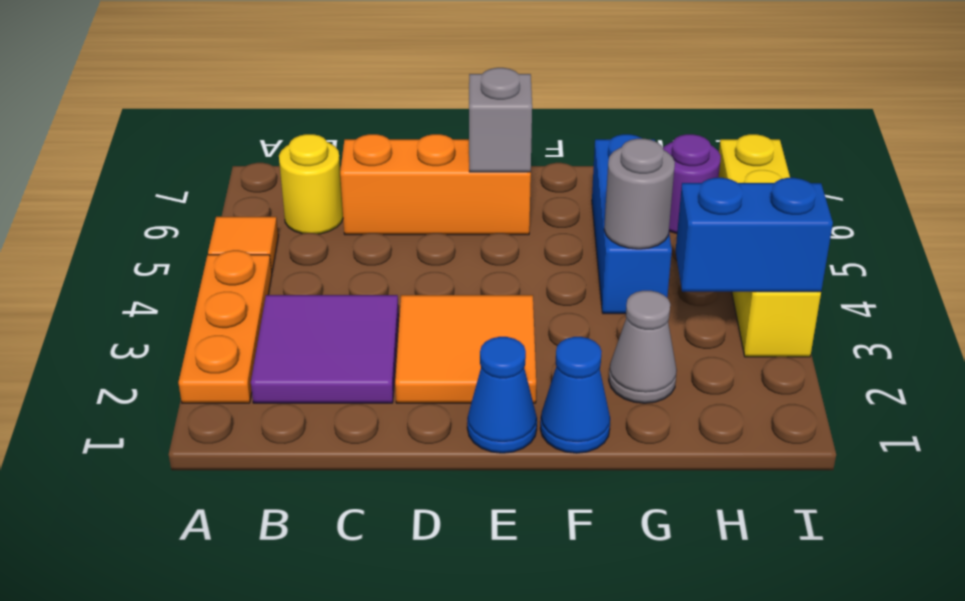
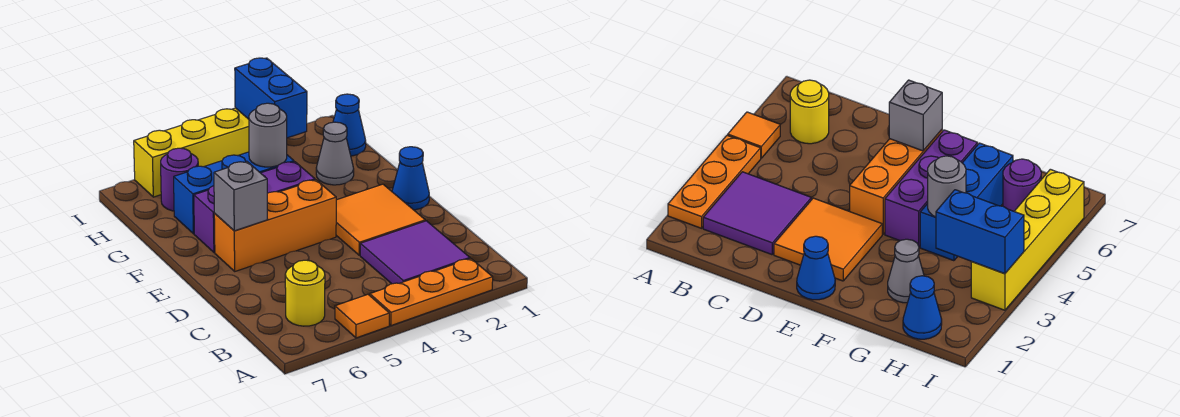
orange brick C6:E6 level 1 -> orange brick E4:E6 level 1
blue cone F1 level 1 -> blue cone H1 level 1
none -> purple brick F4:F6 level 1

